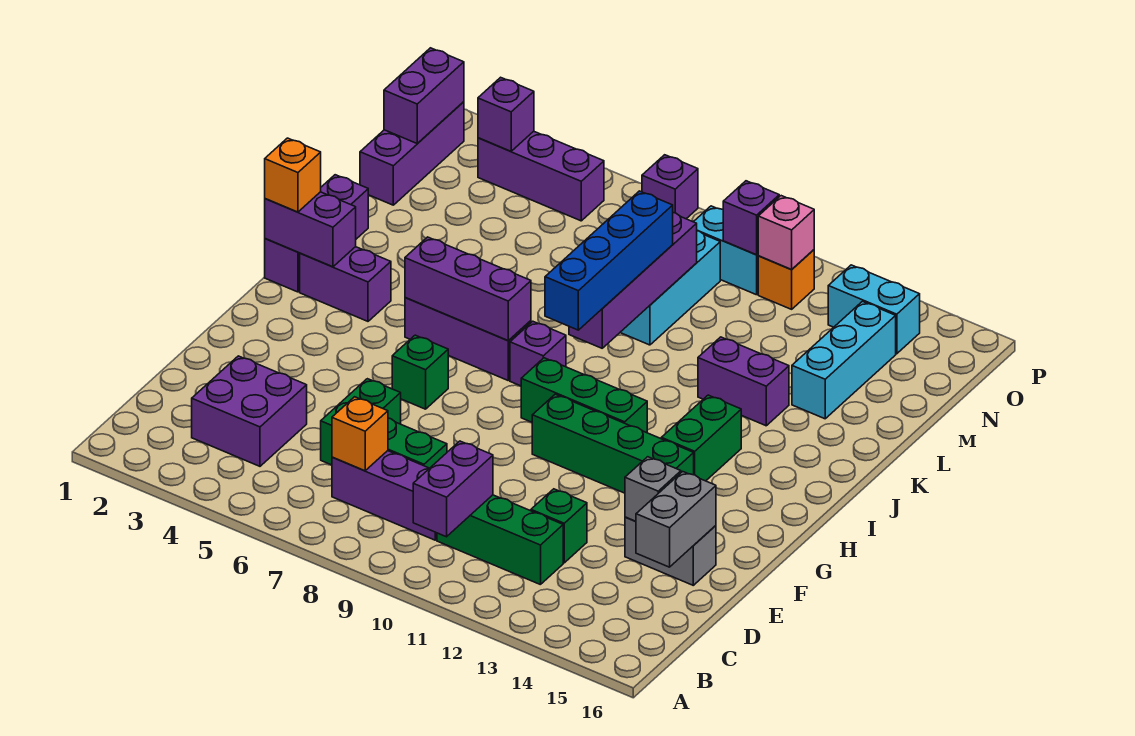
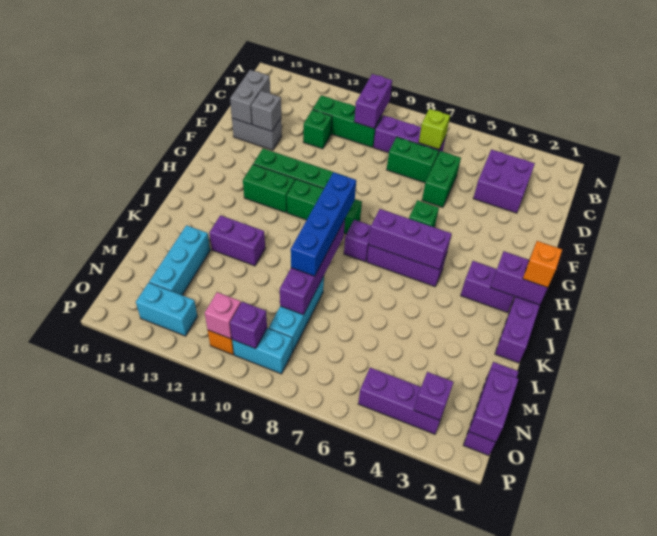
orange brick C7 level 2 -> lime brick C7 level 2
green brick H13:I13 level 1 -> green brick H12:H13 level 1
purple brick P7 level 1 -> none

